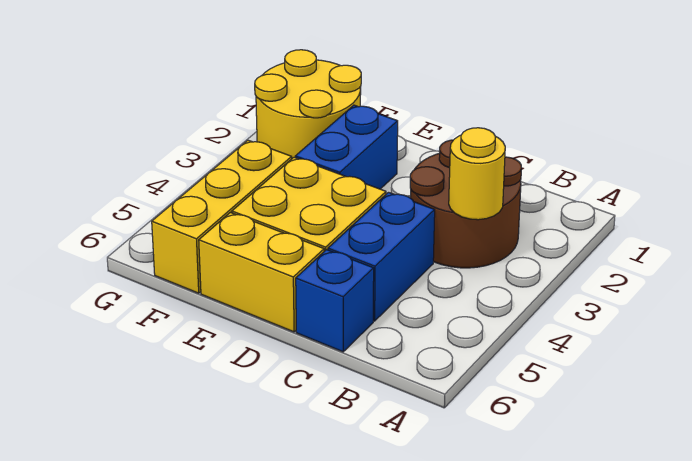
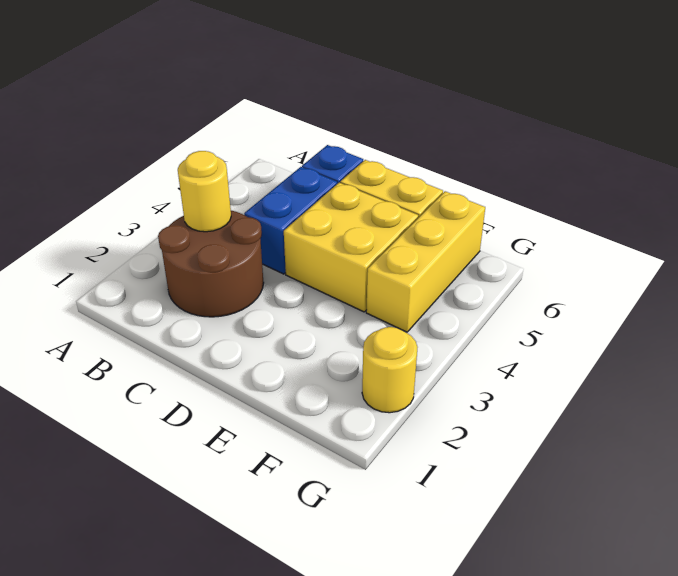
blue brick E2:E3 level 1 -> none
yellow round brick F1:G2 level 1 -> yellow round brick G2 level 1

